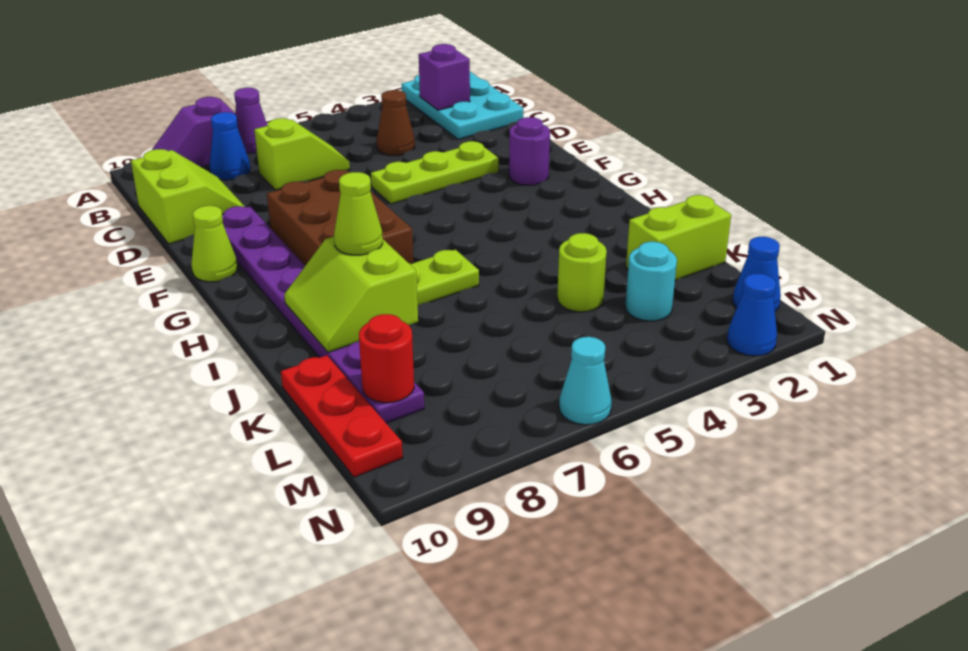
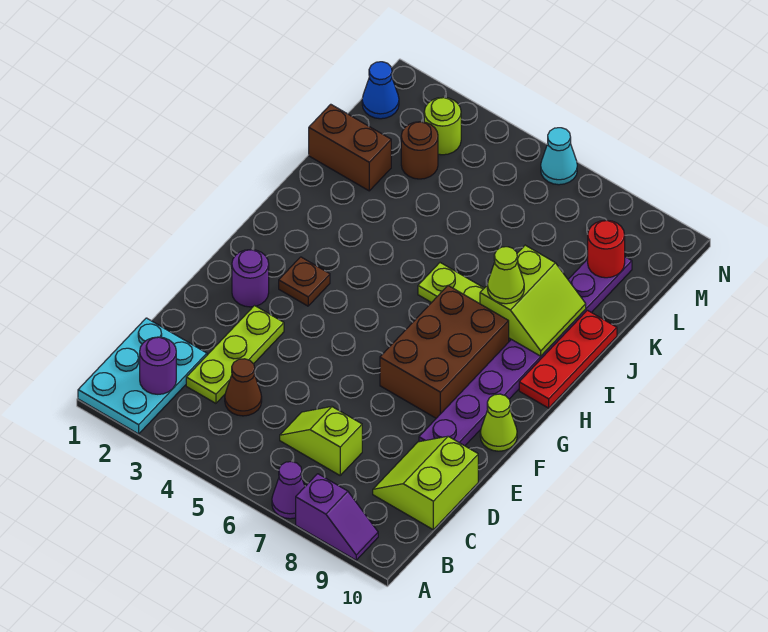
purple brick B2 level 2 -> purple round brick B2 level 2
blue cone B8 level 1 -> none
lime plate E3:E5 level 1 -> lime plate C3:E3 level 1
none -> brown plate G3 level 1
lime brick K1:K2 level 1 -> brown brick K1:K2 level 1
lime round brick K4 level 1 -> lime round brick M3 level 1
red plate K10:M10 level 1 -> red plate H10:J10 level 1
cyan round brick L3 level 1 -> brown round brick L3 level 1
blue cone N2 level 1 -> none

